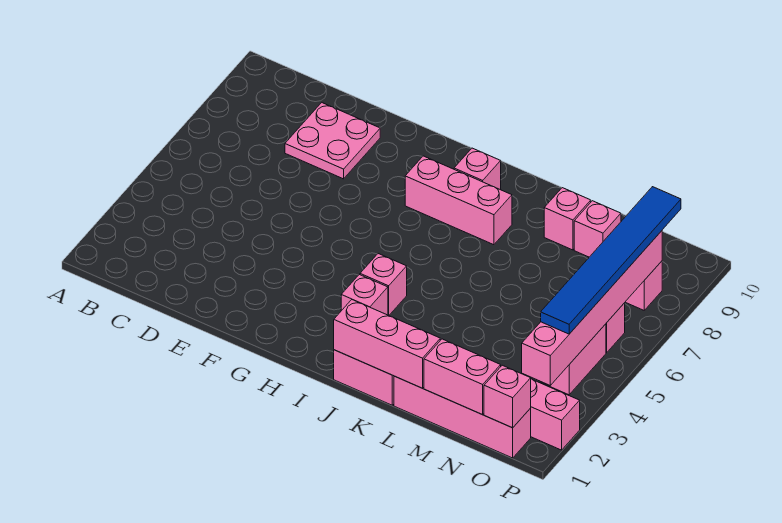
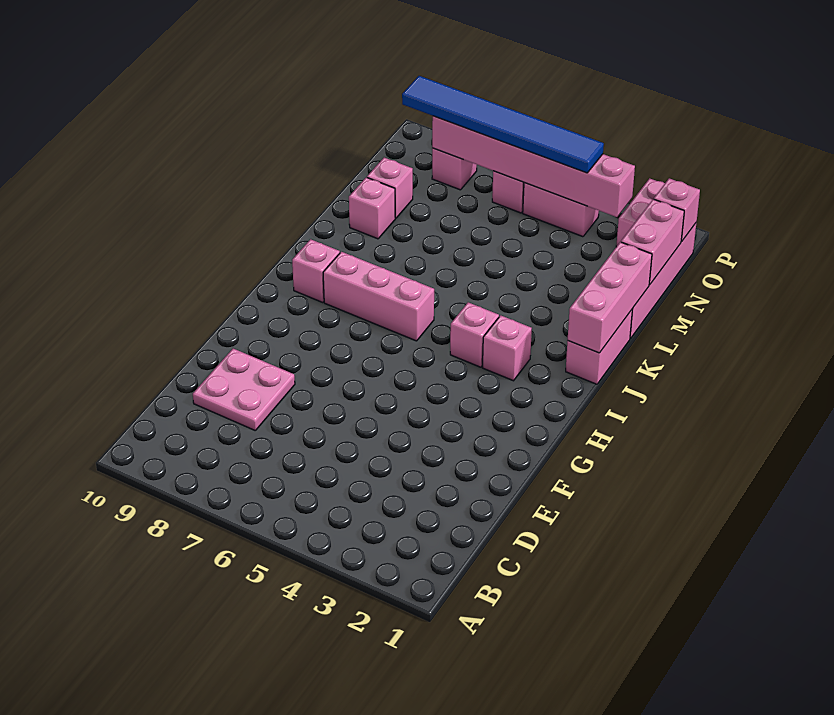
pink brick H8:J8 level 1 -> pink brick I6:I8 level 1

